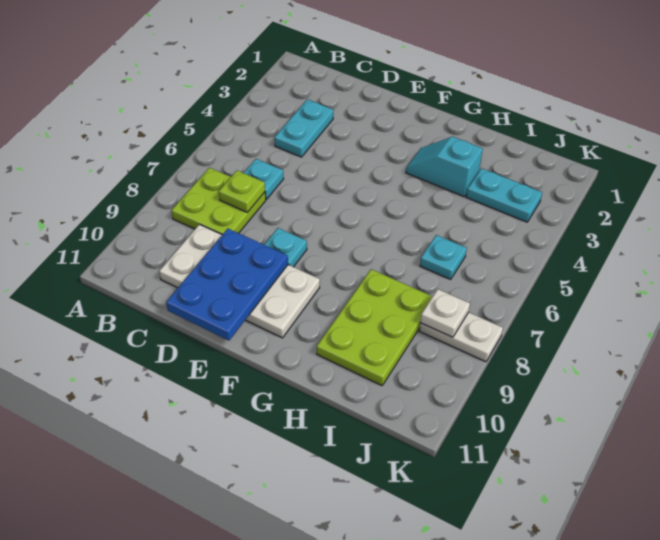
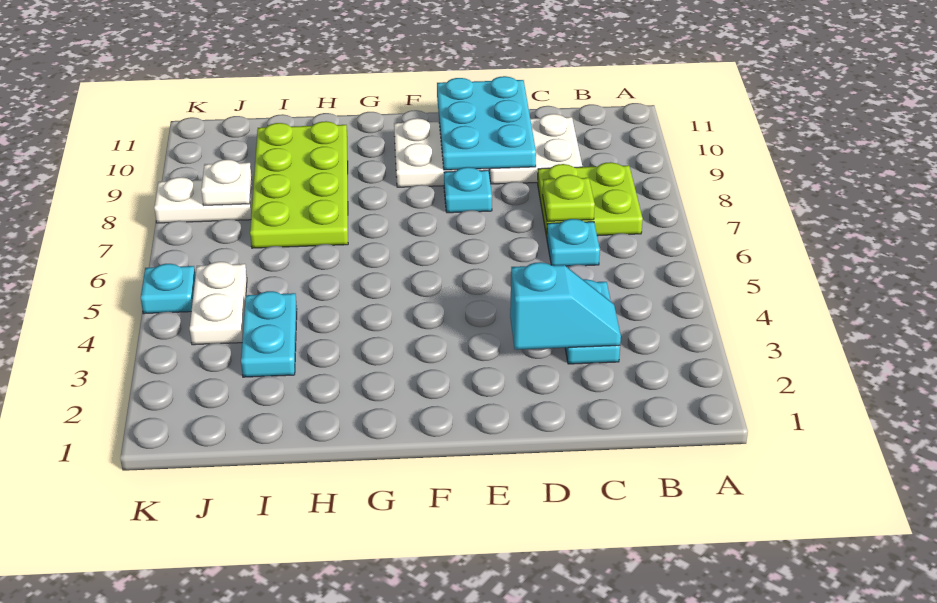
blue plate D9:E11 level 2 -> cyan plate D9:E11 level 2
cyan slope G3:H3 level 1 top H -> cyan slope C3:D3 level 2 top D
lime plate H8:I10 level 1 -> lime plate H7:I10 level 1
cyan plate I3:J3 level 1 -> cyan plate I3:I4 level 1
cyan plate I6 level 1 -> cyan plate K5 level 1
none -> white plate J4:J5 level 1

